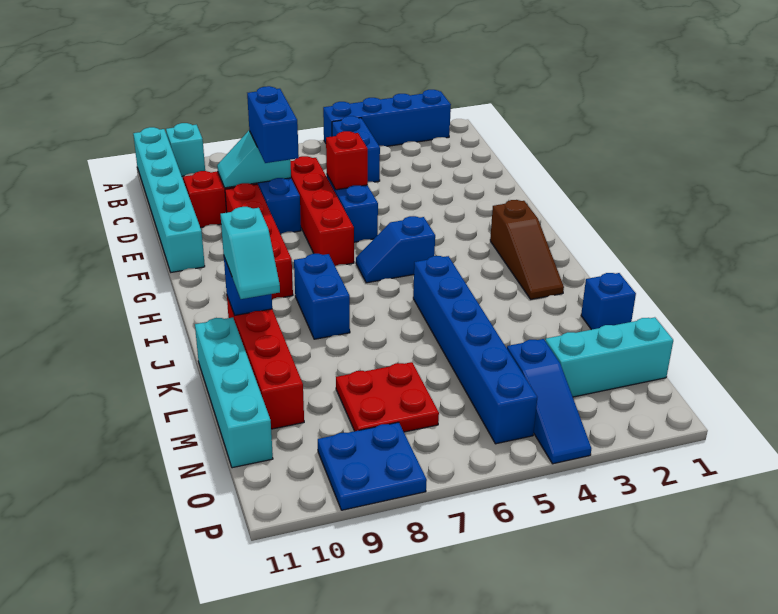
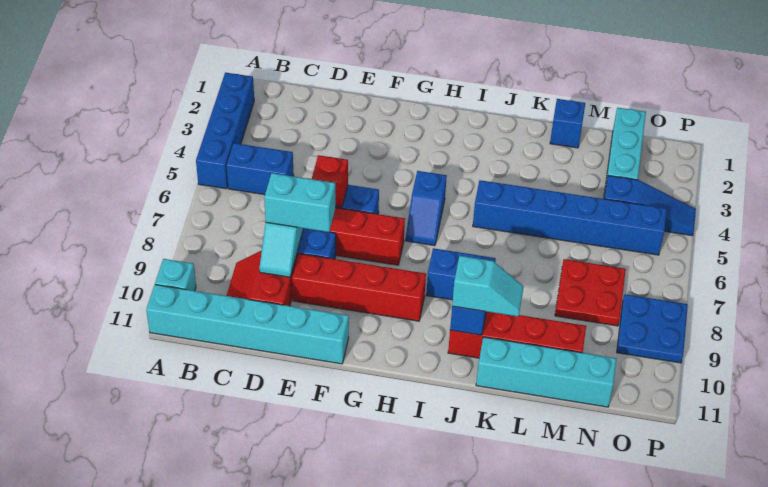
blue brick D8:E8 level 3 -> cyan brick D8:E8 level 3
brown slope H2:J2 level 1 top H -> none

